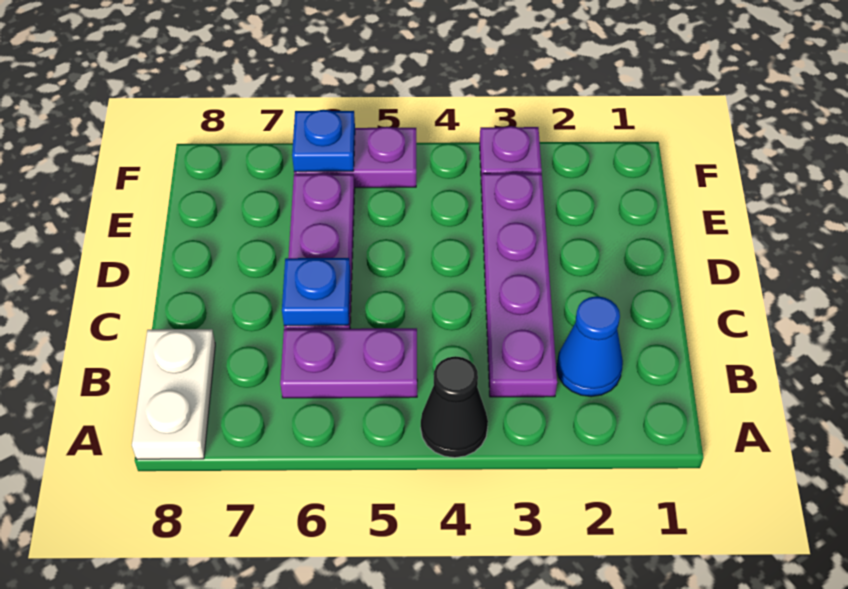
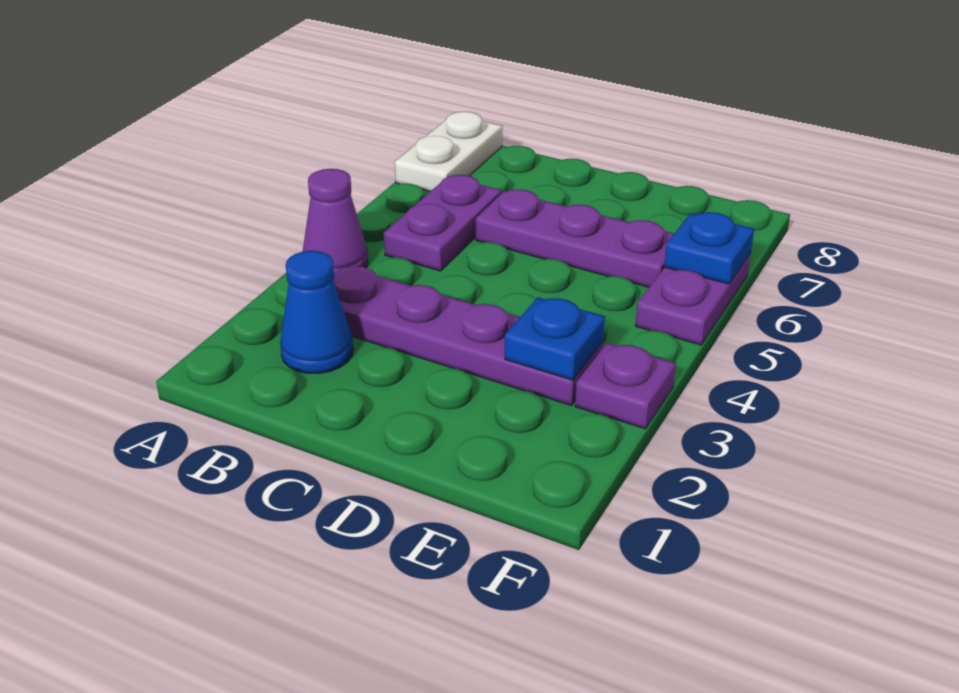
black cone A4 level 1 -> purple cone A4 level 1
white plate A8:B8 level 1 -> white plate A7:A8 level 1
blue plate C6 level 2 -> blue plate E3 level 2

